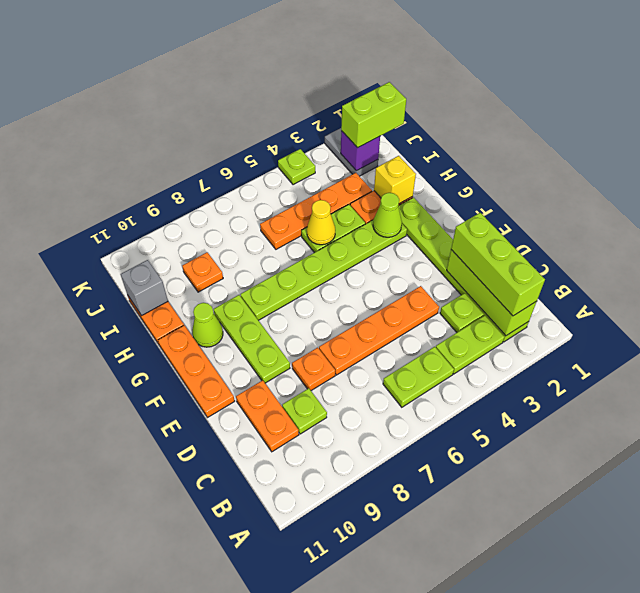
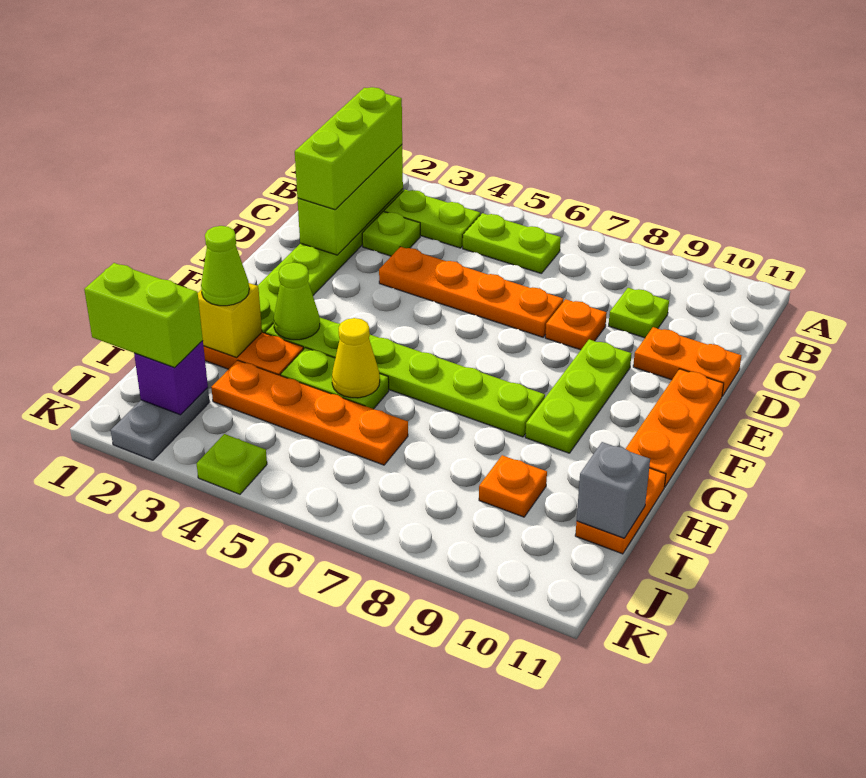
orange plate C10:D10 level 1 -> orange plate D10:D11 level 1
lime cone G10 level 1 -> lime cone H2 level 3

